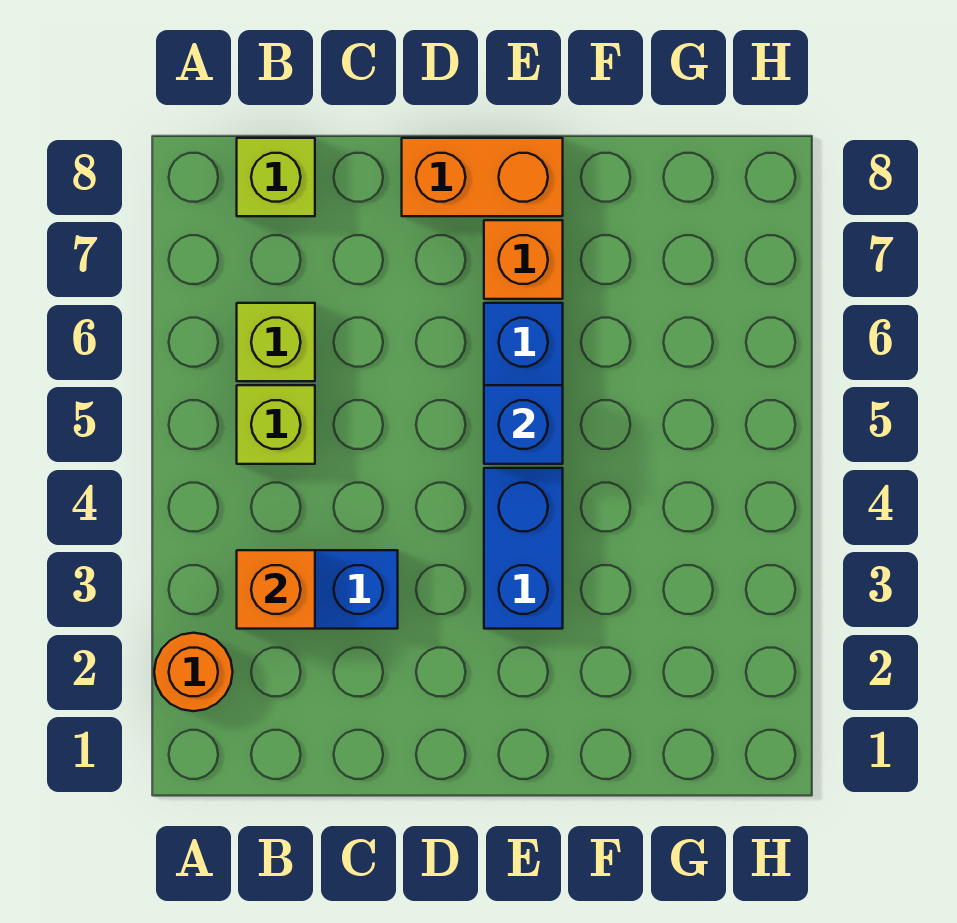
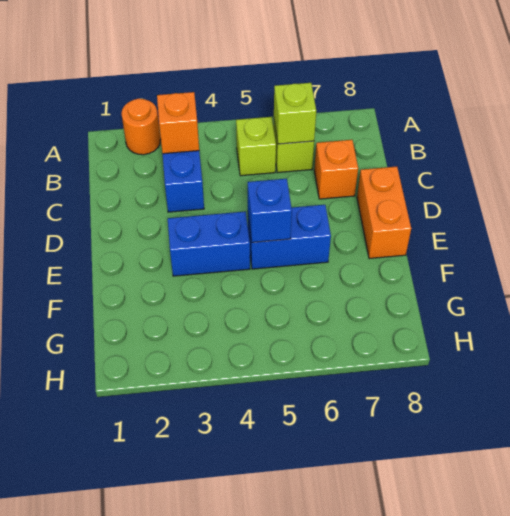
lime brick B8 level 1 -> lime brick B6 level 2
orange brick E7 level 1 -> orange brick C7 level 1

